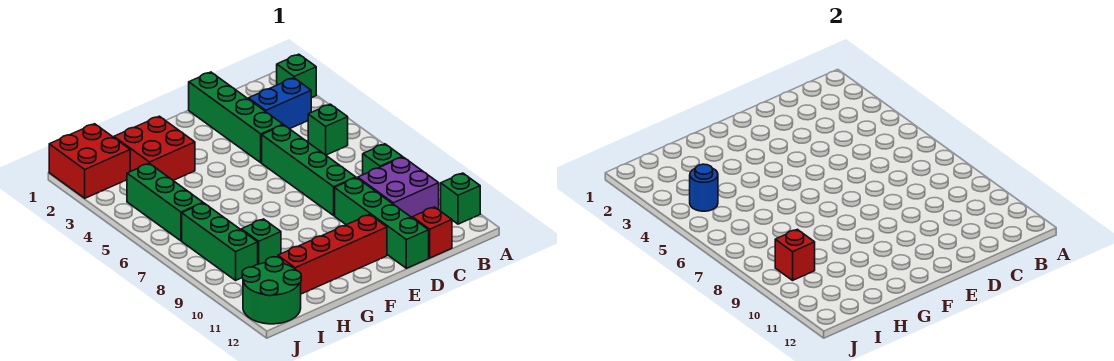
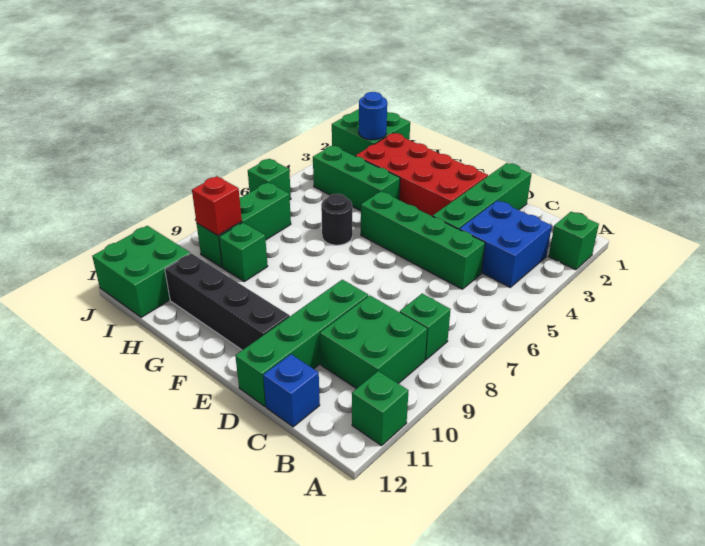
blue brick B3:C3 level 1 -> blue brick B3:C4 level 1
green brick B5 level 1 -> green brick J6 level 1
purple brick B9:C10 level 1 -> green brick B9:C10 level 1
red brick C12 level 1 -> blue brick C12 level 1
green brick D5:D8 level 1 -> green brick C5:F5 level 1
red brick E11:H11 level 1 -> black brick E11:H11 level 1
red brick G2:H3 level 1 -> red brick E2:H3 level 1
none -> black round brick G6 level 1
red brick I1:J2 level 1 -> green brick I1:J2 level 1
green brick I4:I6 level 1 -> green brick G4:I4 level 1
blue round brick I4 level 2 -> blue round brick I2 level 2
green round brick I11:J12 level 1 -> green brick I11:J12 level 1

